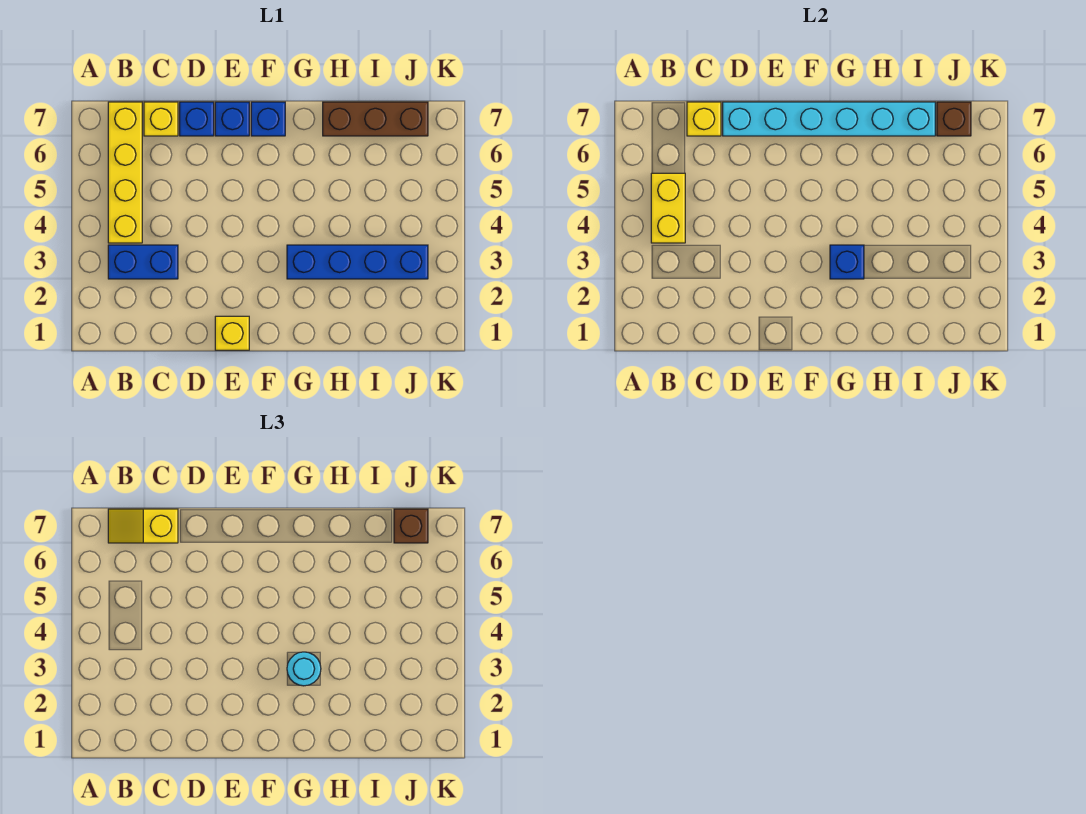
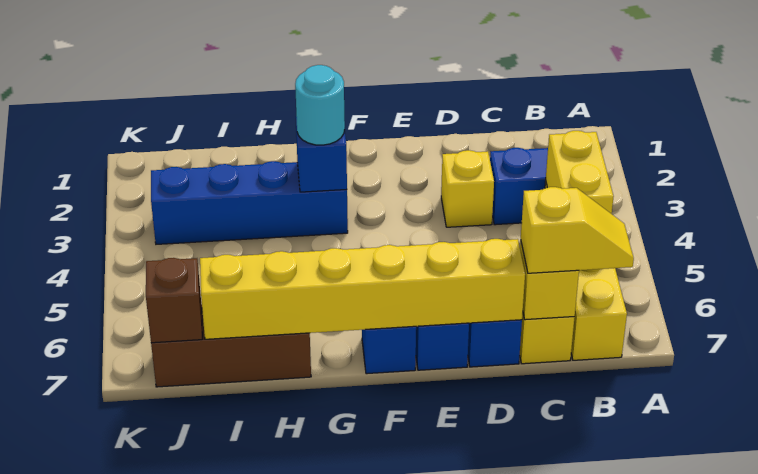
cyan brick D7:I7 level 2 -> yellow brick D7:I7 level 2
yellow brick E1 level 1 -> yellow brick D3 level 1
brown brick J7 level 3 -> none

